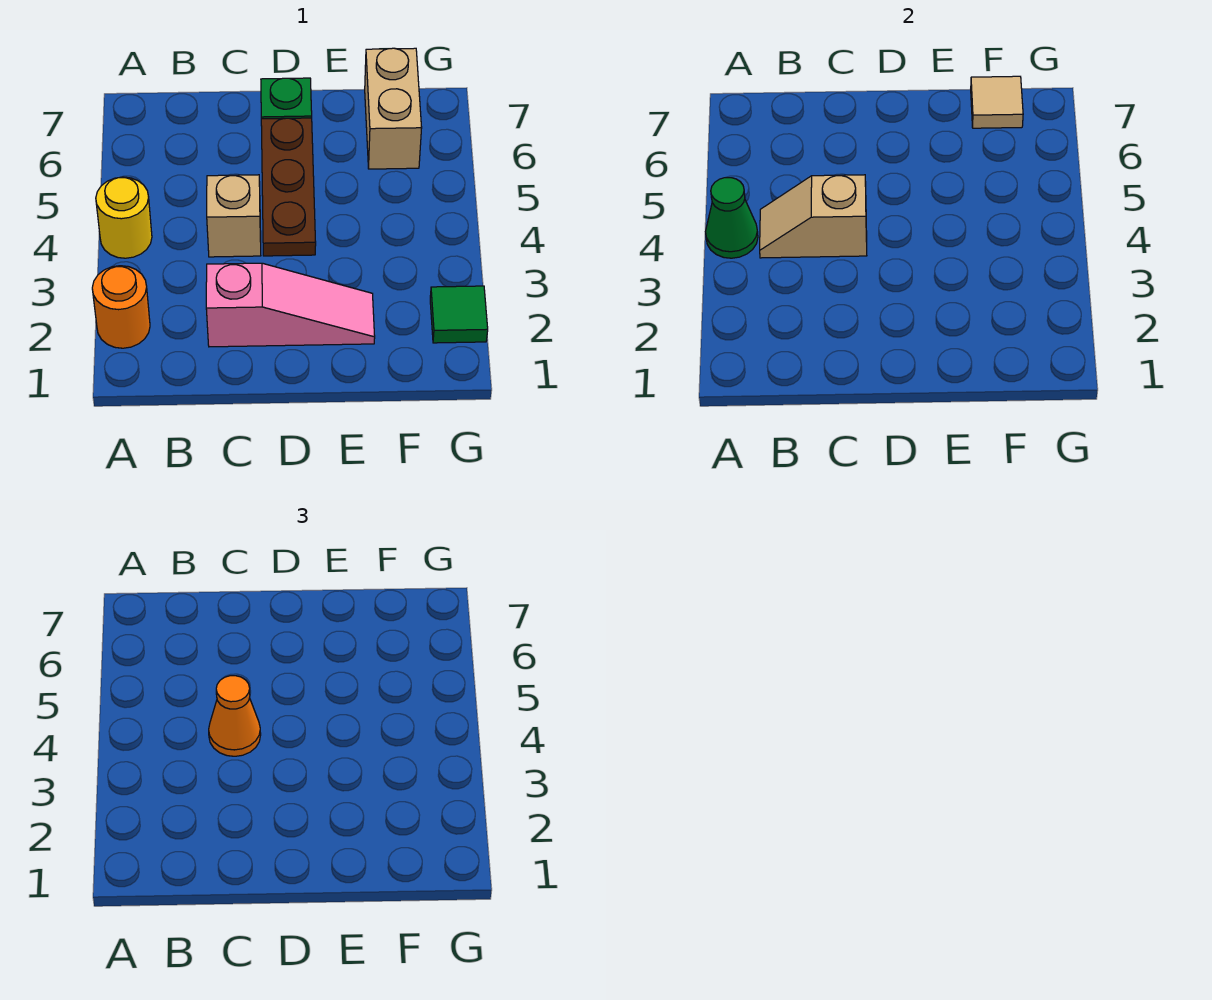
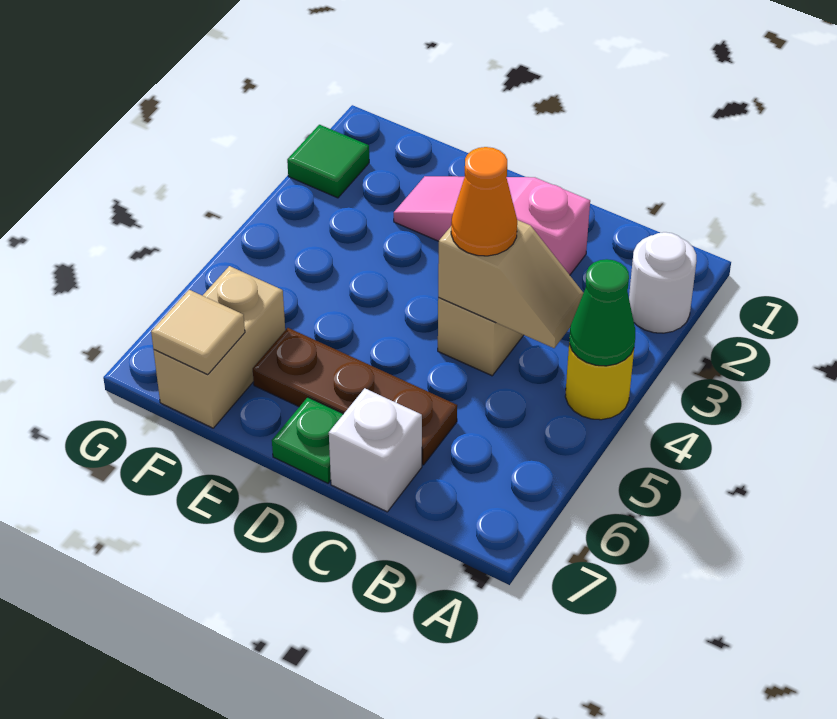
orange round brick A2 level 1 -> white round brick A2 level 1
none -> white brick C7 level 1
brown plate D4:D6 level 1 -> brown plate C6:E6 level 1

